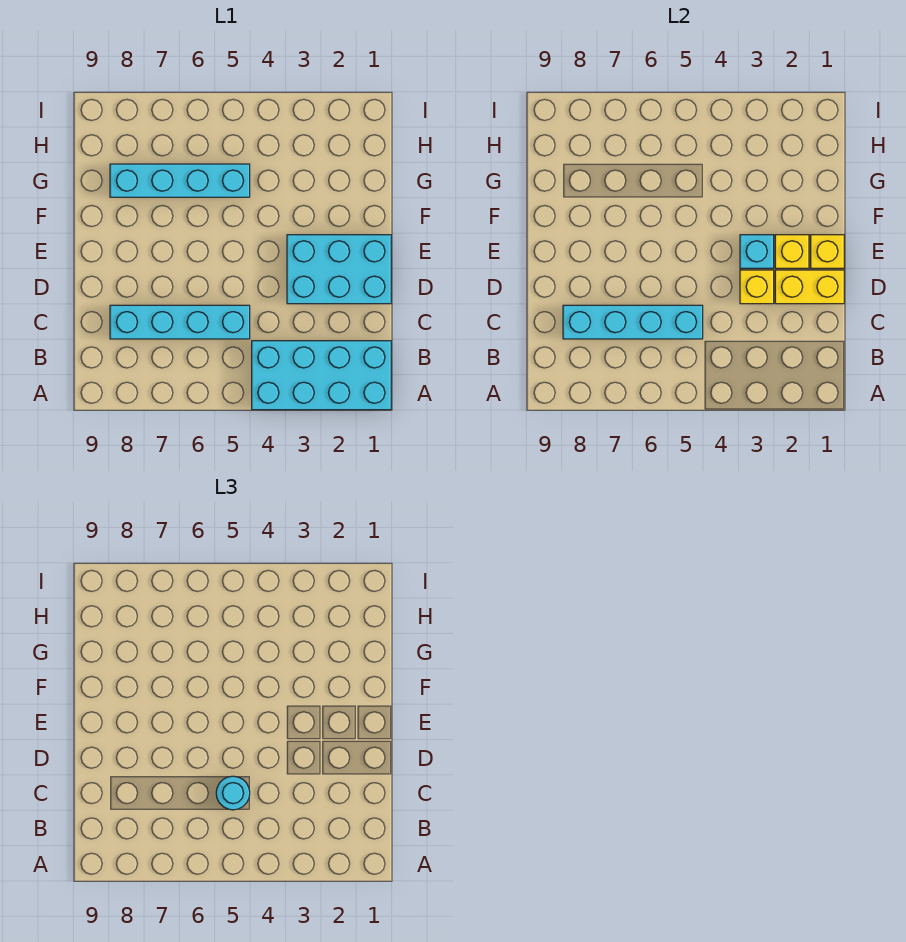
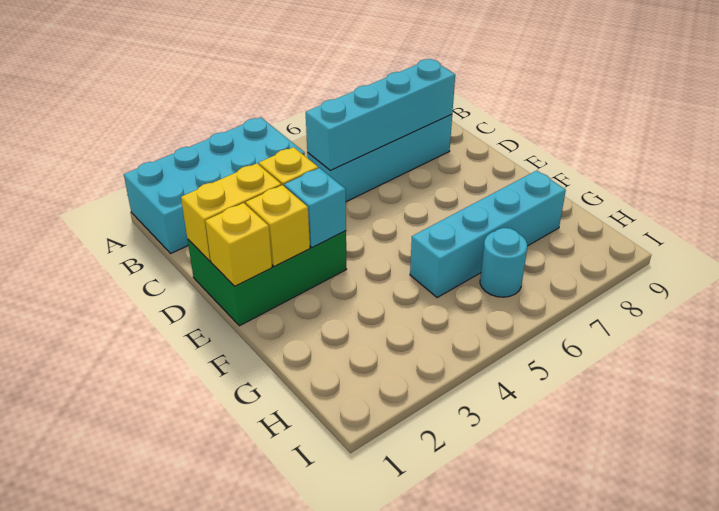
cyan round brick C5 level 3 -> cyan round brick H6 level 1
cyan brick D1:E3 level 1 -> green brick D1:E3 level 1

